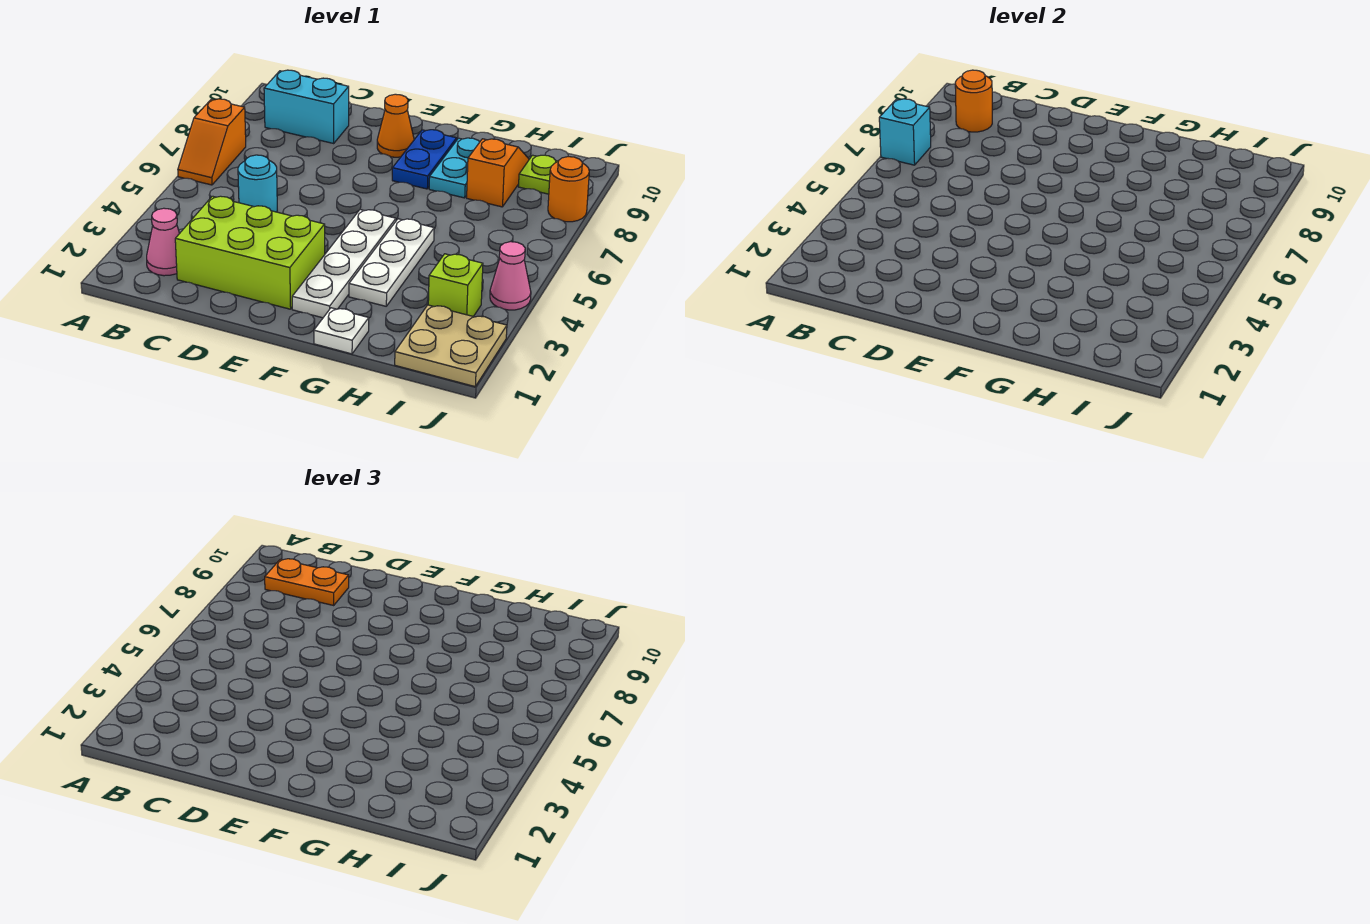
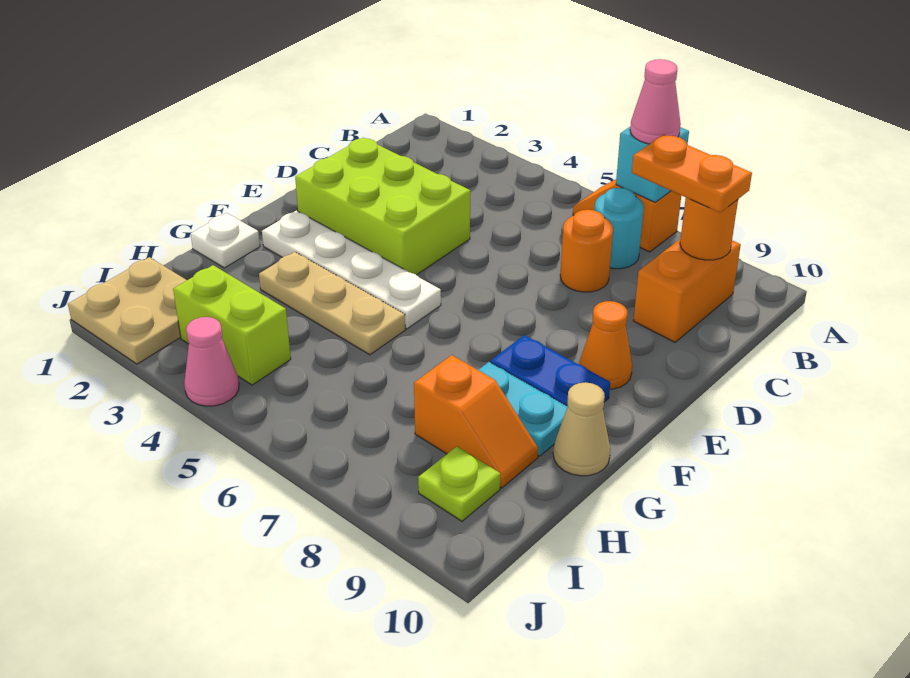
pink cone B2 level 1 -> pink cone A7 level 3
cyan brick B9:C9 level 1 -> orange brick B9:C9 level 1
orange plate B9:C9 level 3 -> orange plate B8:B9 level 3
lime brick C2:E3 level 1 -> lime brick D2:E4 level 1
cyan round brick C5 level 1 -> cyan round brick B7 level 1
white plate G3:G5 level 1 -> tan plate G3:G5 level 1
none -> tan cone G10 level 1
lime brick I3 level 1 -> lime brick I3:I4 level 1
orange round brick J8 level 1 -> orange round brick C7 level 1

